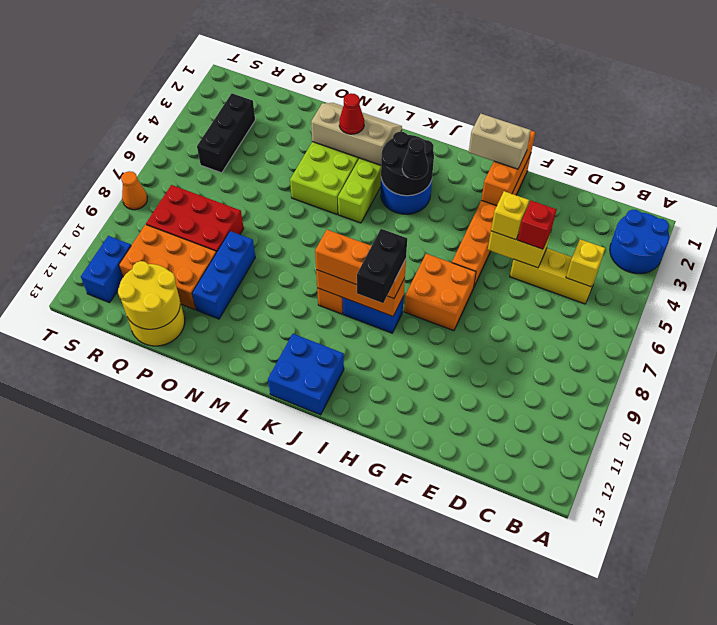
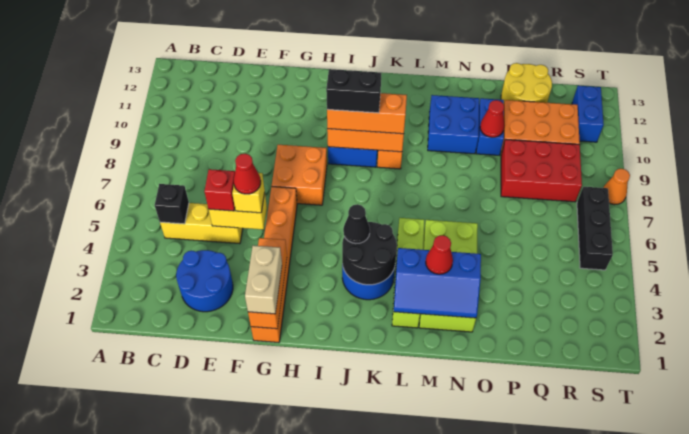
blue round brick A2:B3 level 1 -> blue round brick D2:E3 level 1
yellow brick C5 level 2 -> black brick C5 level 2
none -> red cone F5 level 4
tan brick G2:H2 level 3 -> tan brick G1:G2 level 3
black brick I9:I10 level 4 -> black brick I9:J9 level 4
blue brick J12:K13 level 1 -> blue brick M10:N11 level 1
tan slope L2:N3 level 2 top 3 -> blue slope L2:N3 level 2 top 3
blue brick O9:O11 level 1 -> blue brick O10:O11 level 1
none -> red cone O10 level 2
yellow round brick P12:Q13 level 2 -> none
black brick R3:R5 level 1 -> black brick S5:S7 level 1

